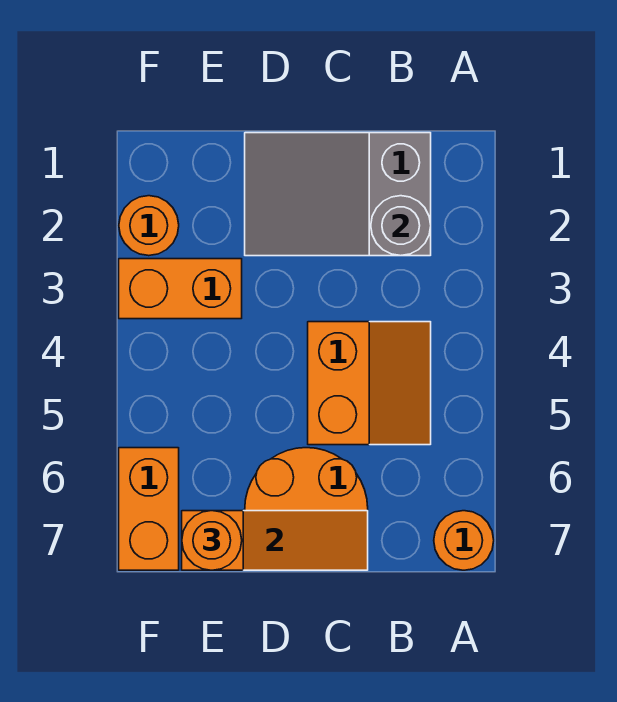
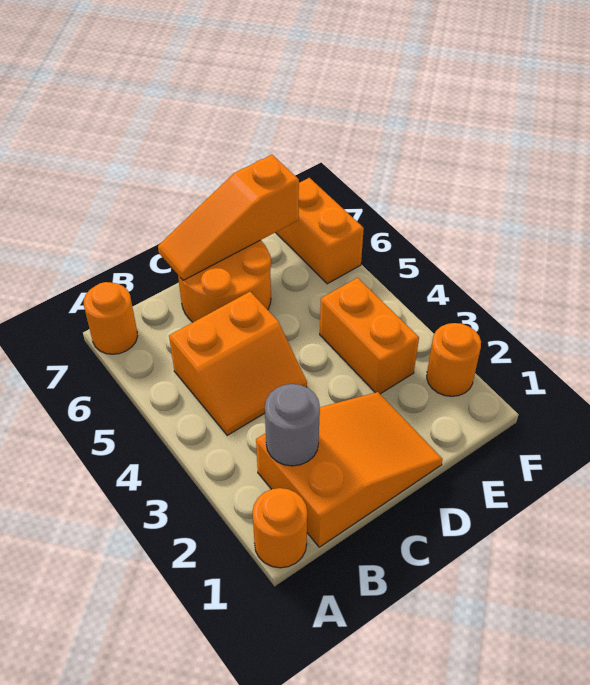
grey slope B1:D2 level 1 top B -> orange slope B1:D2 level 1 top B
orange slope B4:C5 level 1 top C -> orange slope B4:C5 level 1 top 5
orange brick E3:F3 level 1 -> orange brick E3:E4 level 1
orange round brick E7 level 3 -> orange round brick A1 level 1

